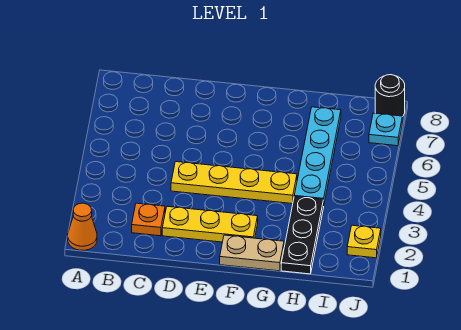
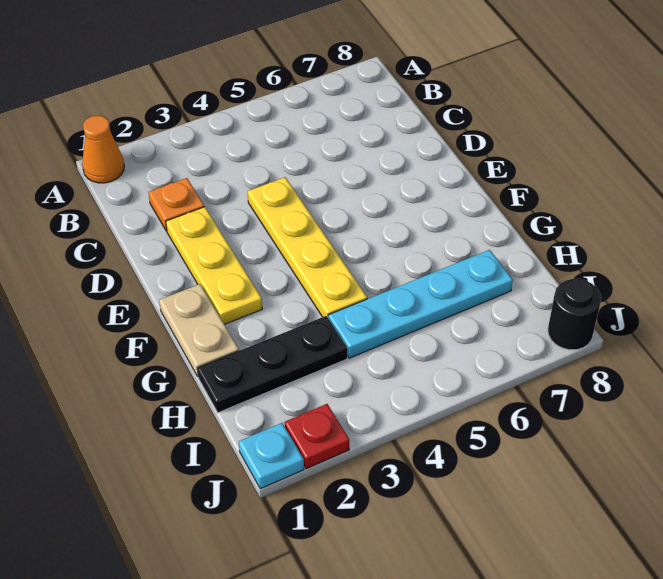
yellow plate J2 level 1 -> red plate J2 level 1
cyan plate J7 level 1 -> cyan plate J1 level 1

